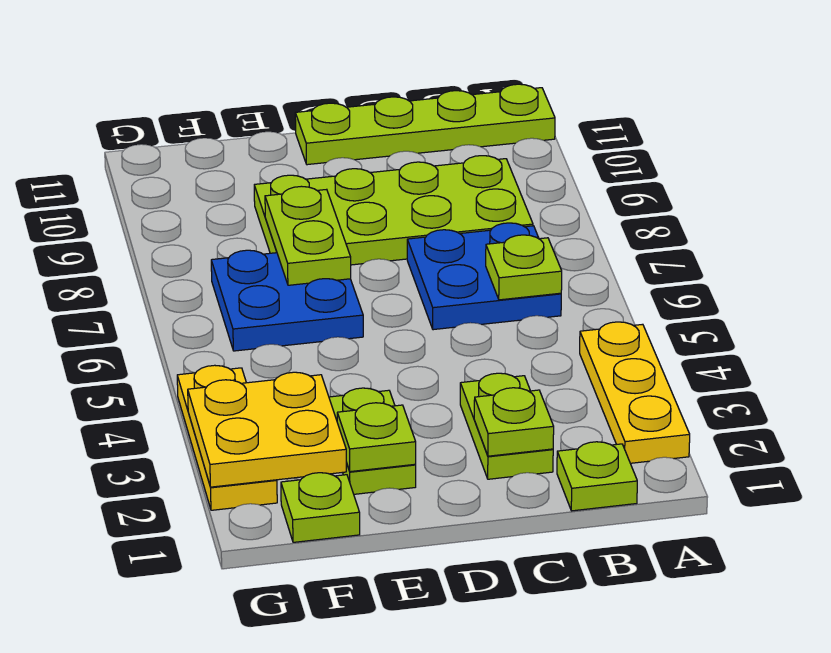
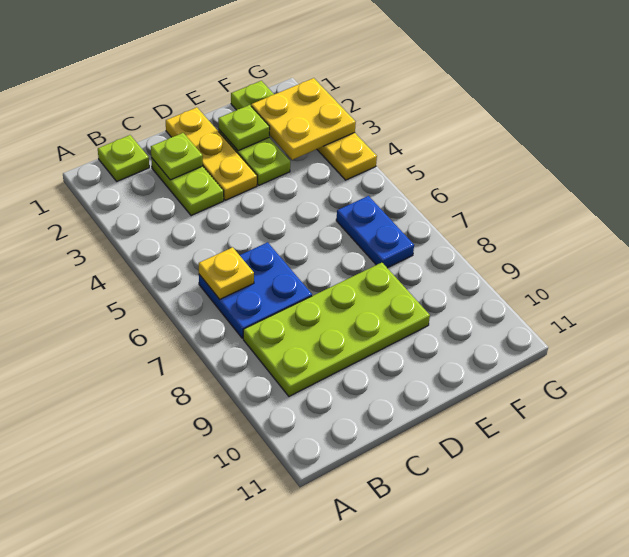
yellow plate A2:A4 level 1 -> yellow plate D1:D3 level 1
lime plate A11:D11 level 1 -> none
lime plate B6 level 2 -> yellow plate B6 level 2
blue plate E6:F7 level 1 -> blue plate F6:F7 level 1
lime plate E7:E8 level 2 -> none

